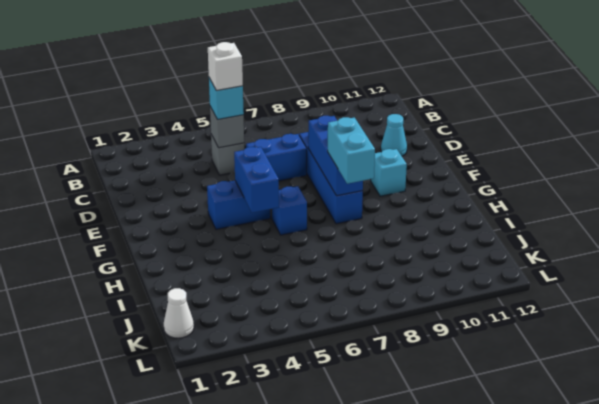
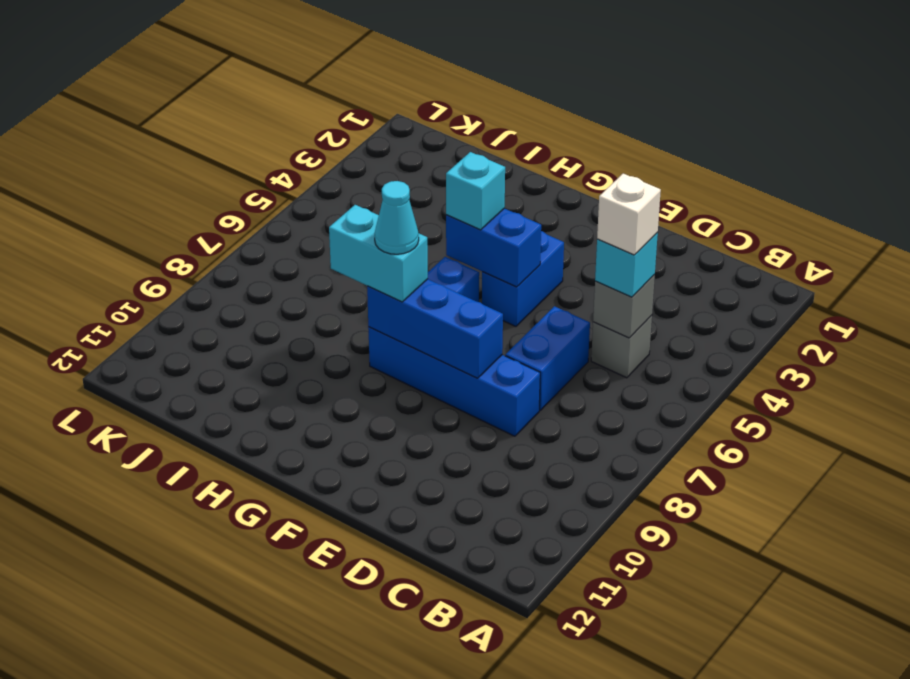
cyan cone D11 level 1 -> cyan cone G8 level 4
cyan brick F10 level 1 -> cyan brick G5 level 3
white cone K1 level 1 -> none

